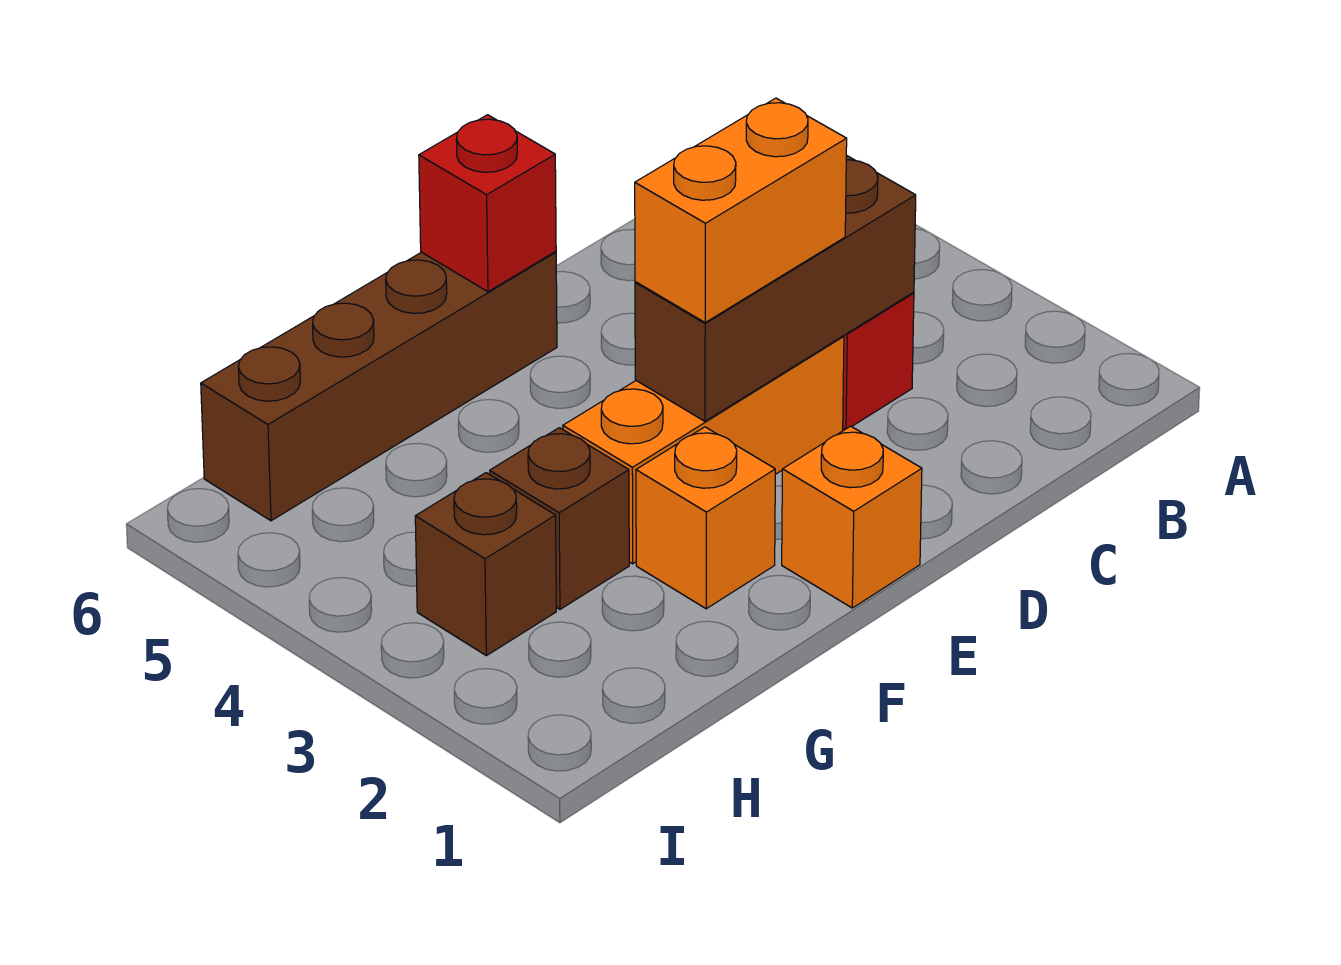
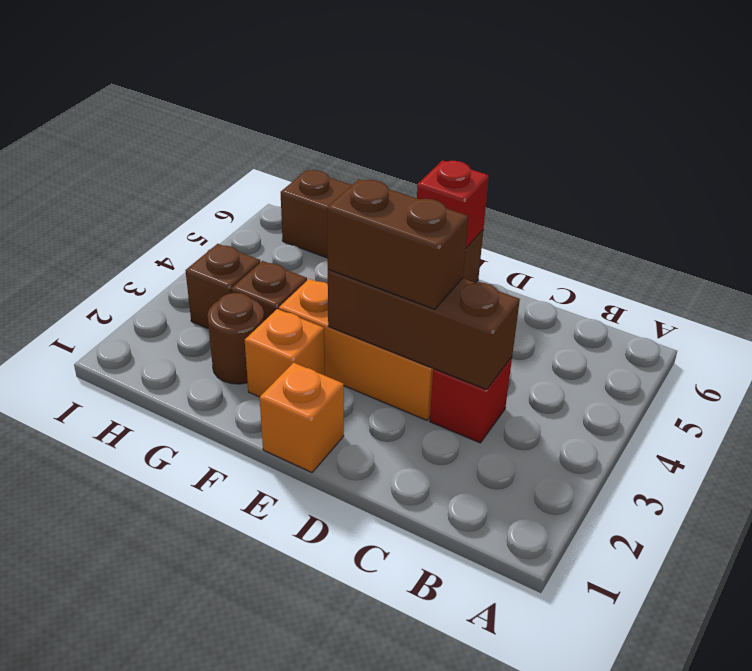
orange brick D3:E3 level 3 -> brown brick D3:E3 level 3
none -> brown round brick G2 level 1

